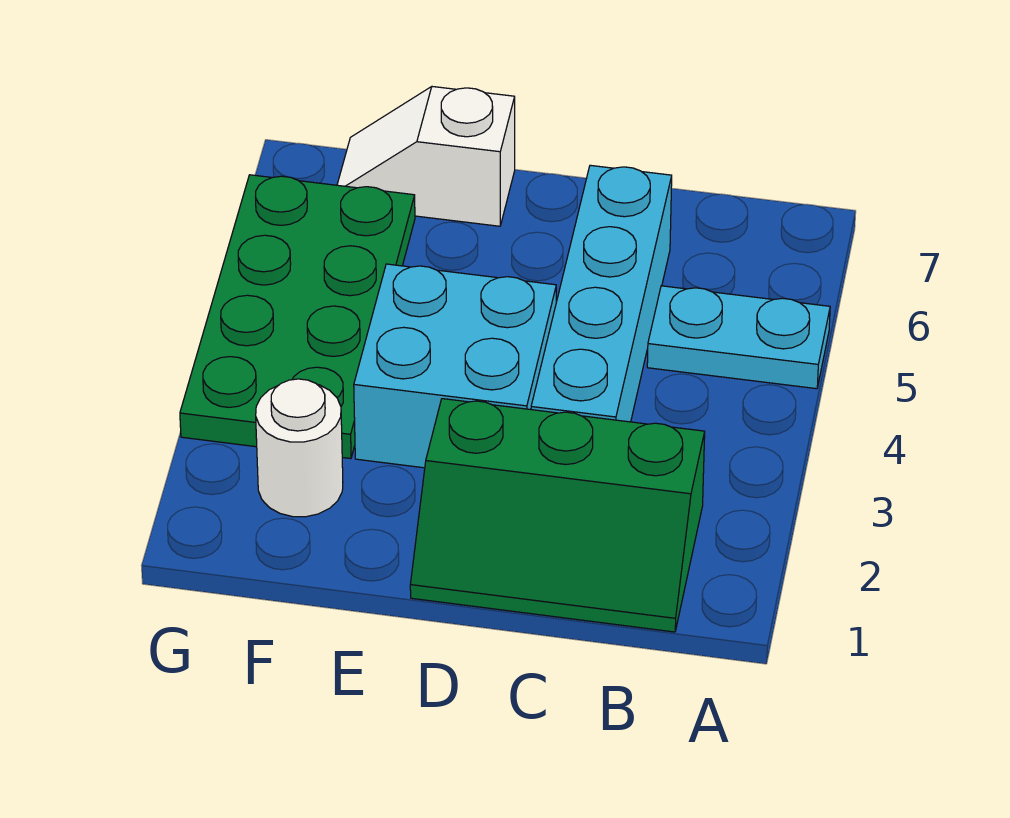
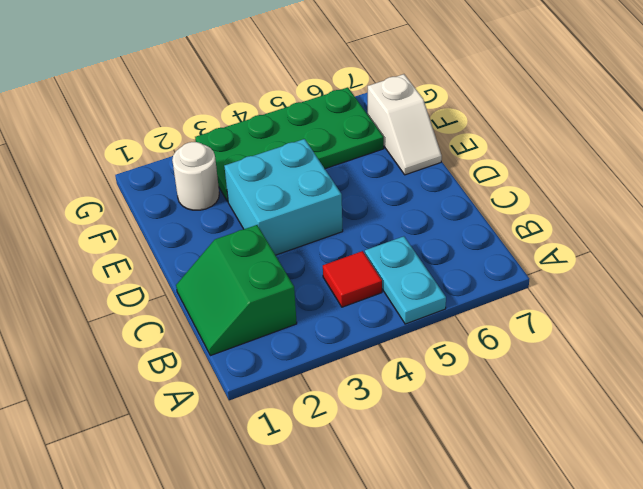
green slope B1:D2 level 1 top 2 -> green slope B1:C2 level 1 top 2
none -> red tile B4 level 1
cyan brick C3:C6 level 1 -> none
white slope E7:F7 level 1 top E -> white slope E7:F7 level 1 top F

